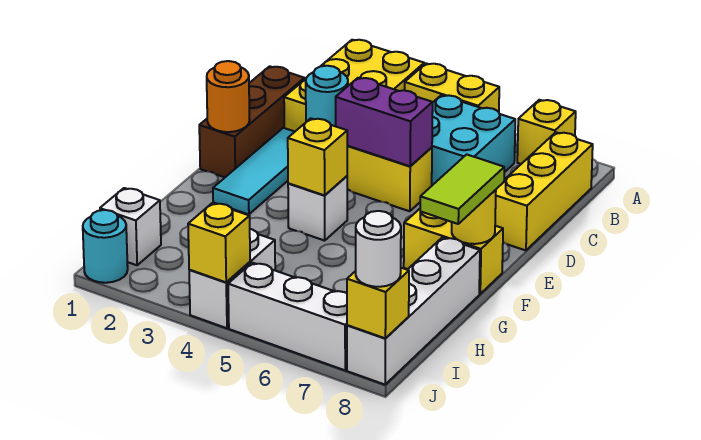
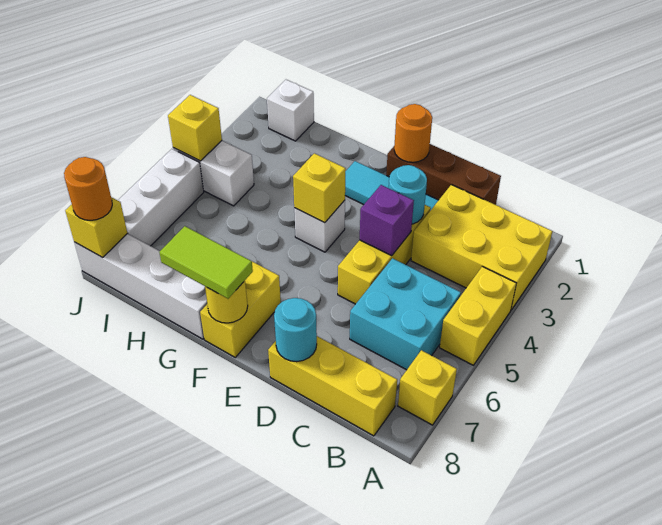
purple brick D4:D5 level 2 -> purple brick D4 level 2
cyan round brick J1 level 1 -> cyan round brick D8 level 2
white round brick J8 level 3 -> orange round brick J8 level 3

